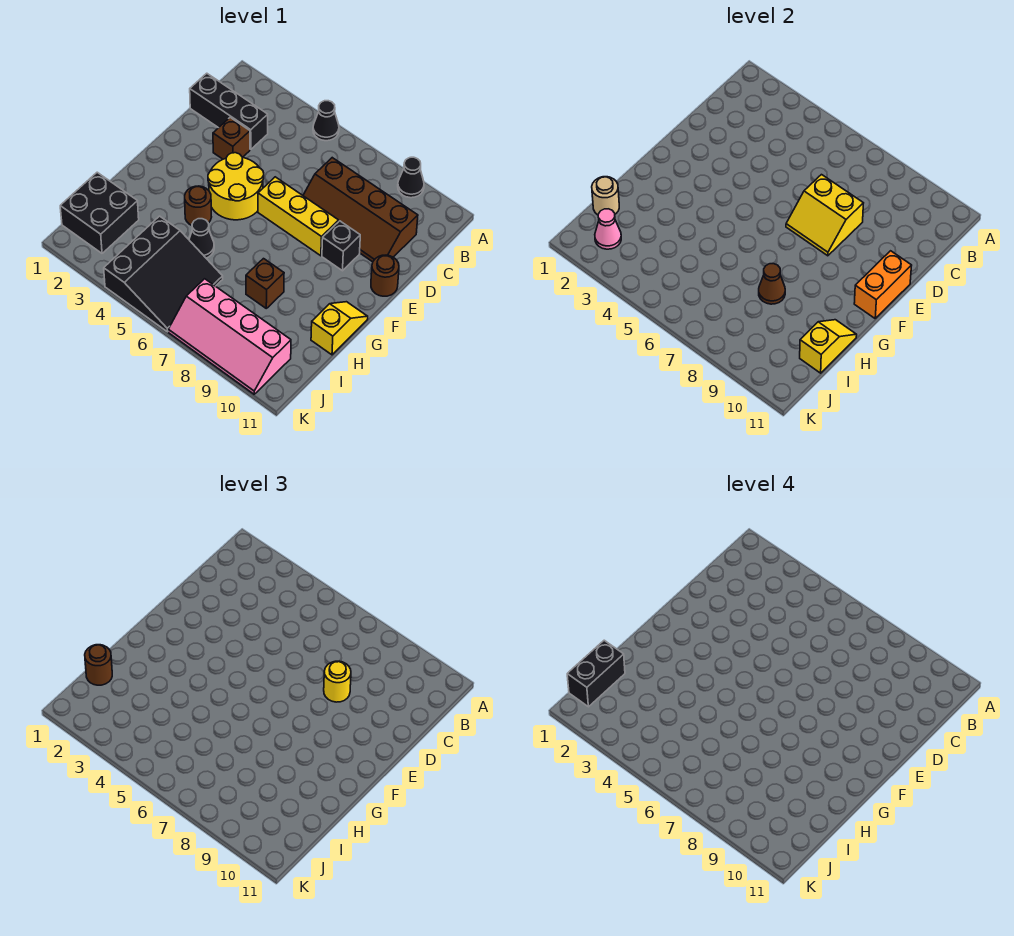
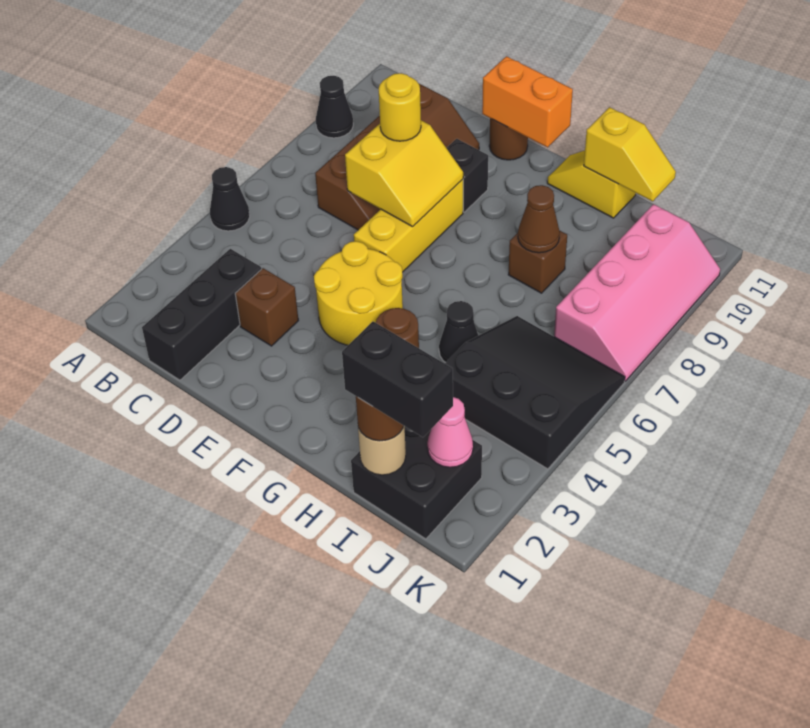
yellow slope H11:I11 level 2 top I -> yellow slope H11:I11 level 2 top H

